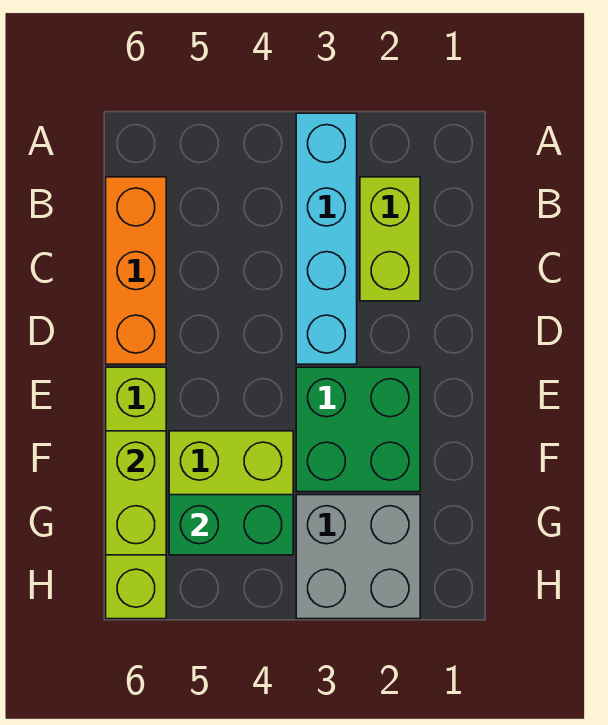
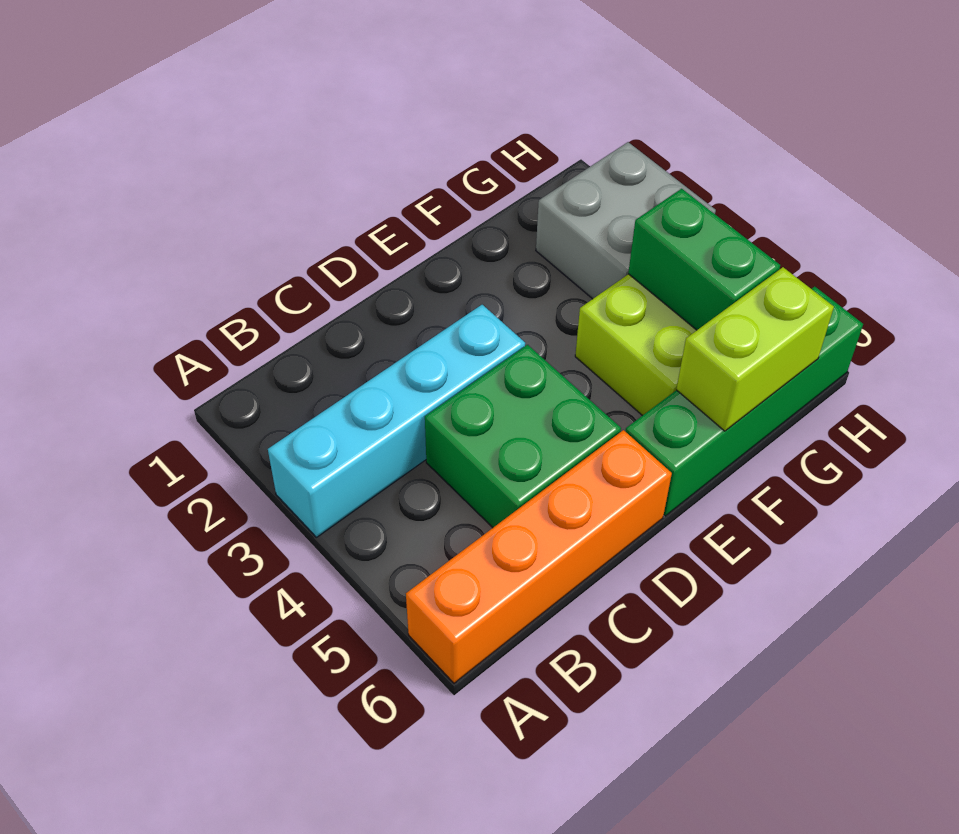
lime brick B2:C2 level 1 -> none
orange brick B6:D6 level 1 -> orange brick A6:D6 level 1
green brick E2:F3 level 1 -> green brick C4:D5 level 1
lime brick E6:H6 level 1 -> green brick E6:H6 level 1

